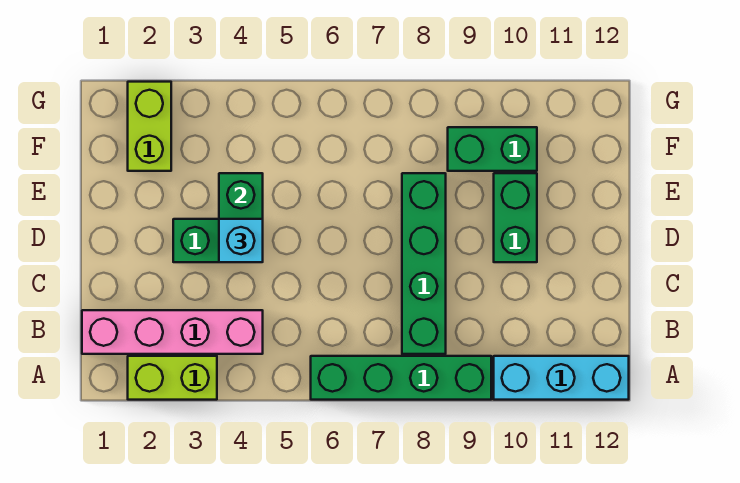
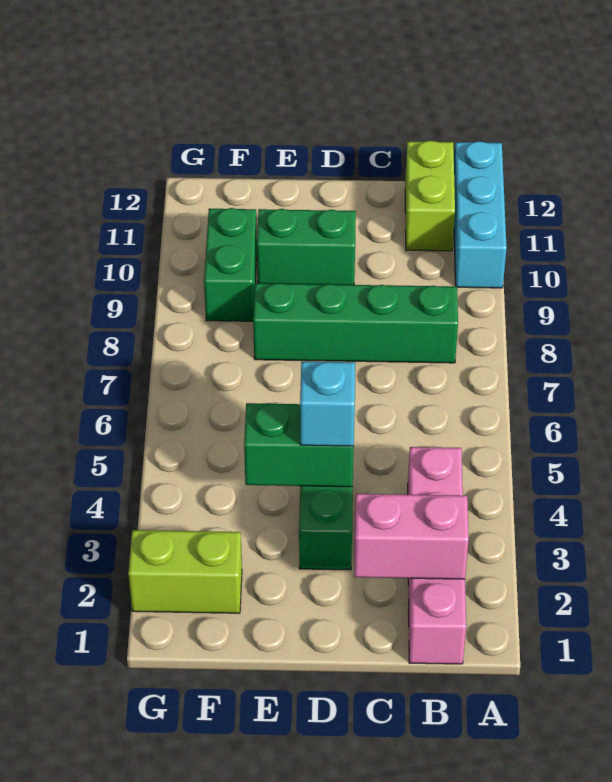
lime brick A2:A3 level 1 -> lime brick B11:B12 level 1
green brick A6:A9 level 1 -> none
none -> pink brick B2:C2 level 2

